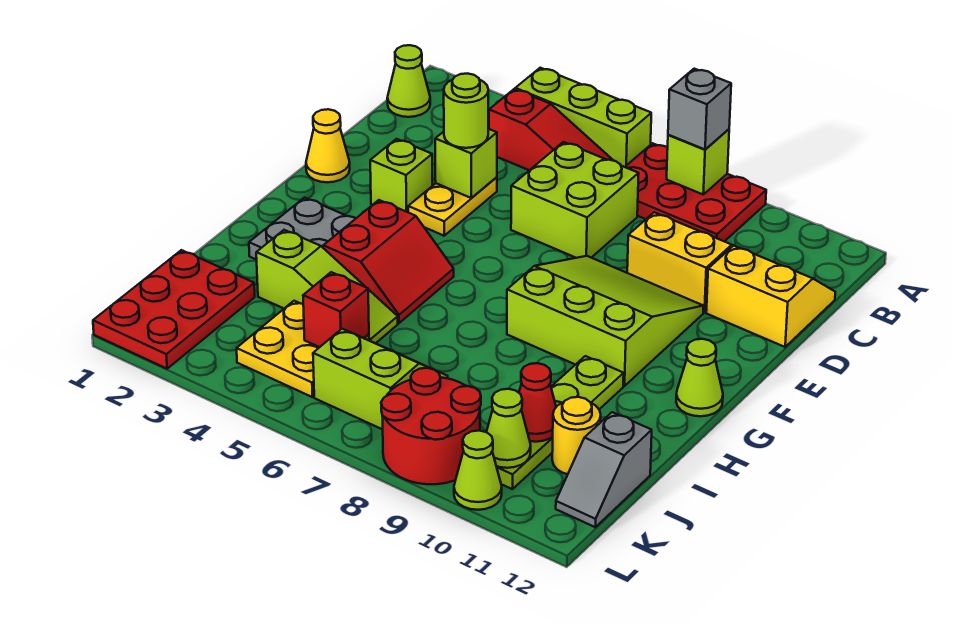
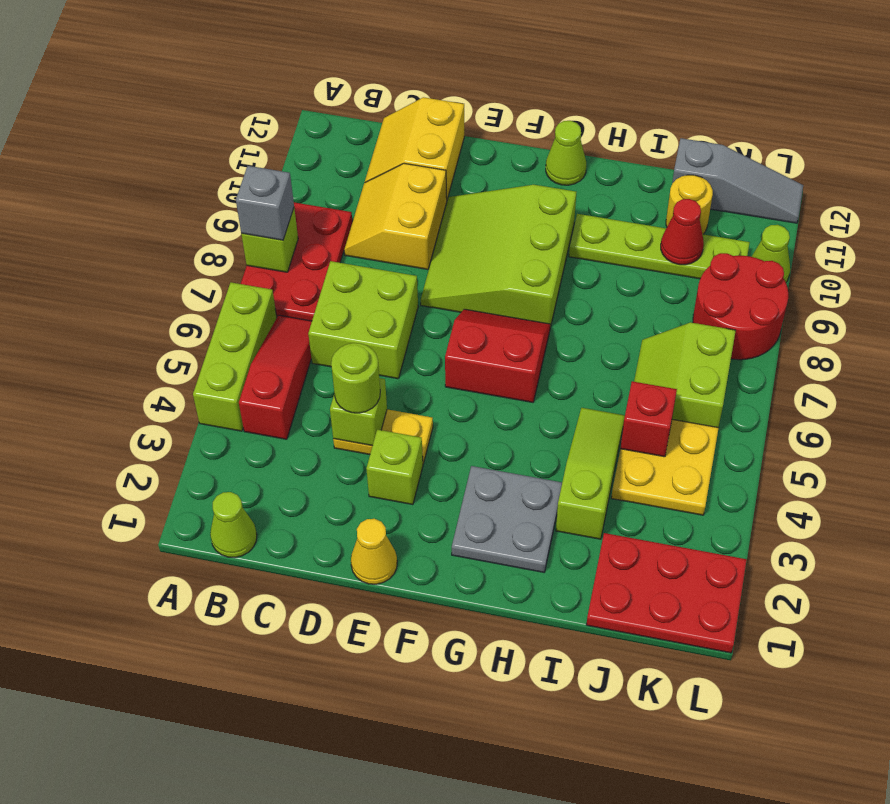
red slope G4:H5 level 1 top 4 -> red slope F6:G7 level 1 top 6
grey slope J12:K12 level 1 top J -> grey slope J12:L12 level 1 top J
lime cone K10 level 2 -> none

